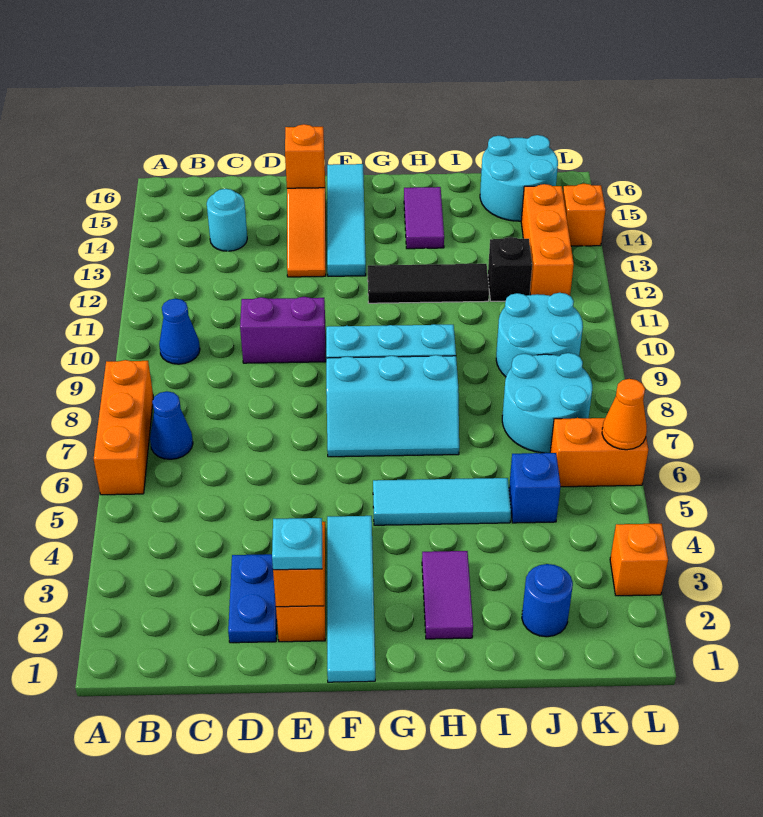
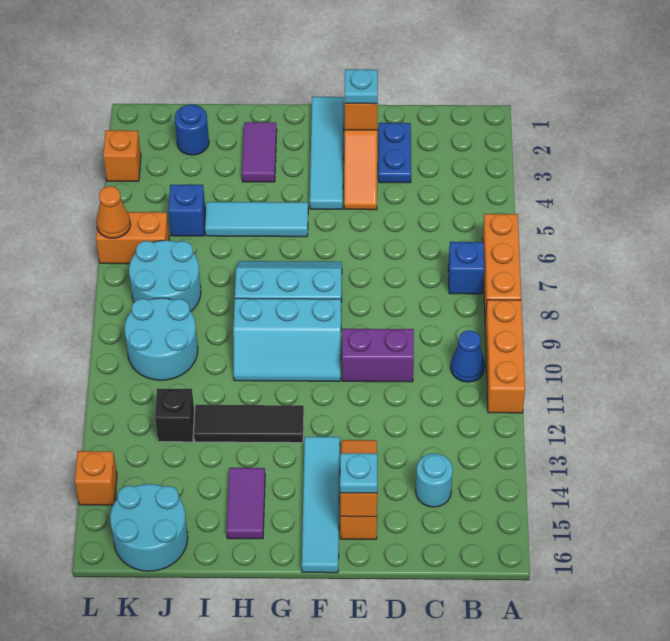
blue cone B7 level 1 -> blue brick B7 level 1
none -> cyan plate E15 level 3
orange brick K12:K14 level 1 -> orange brick A9:A11 level 1

